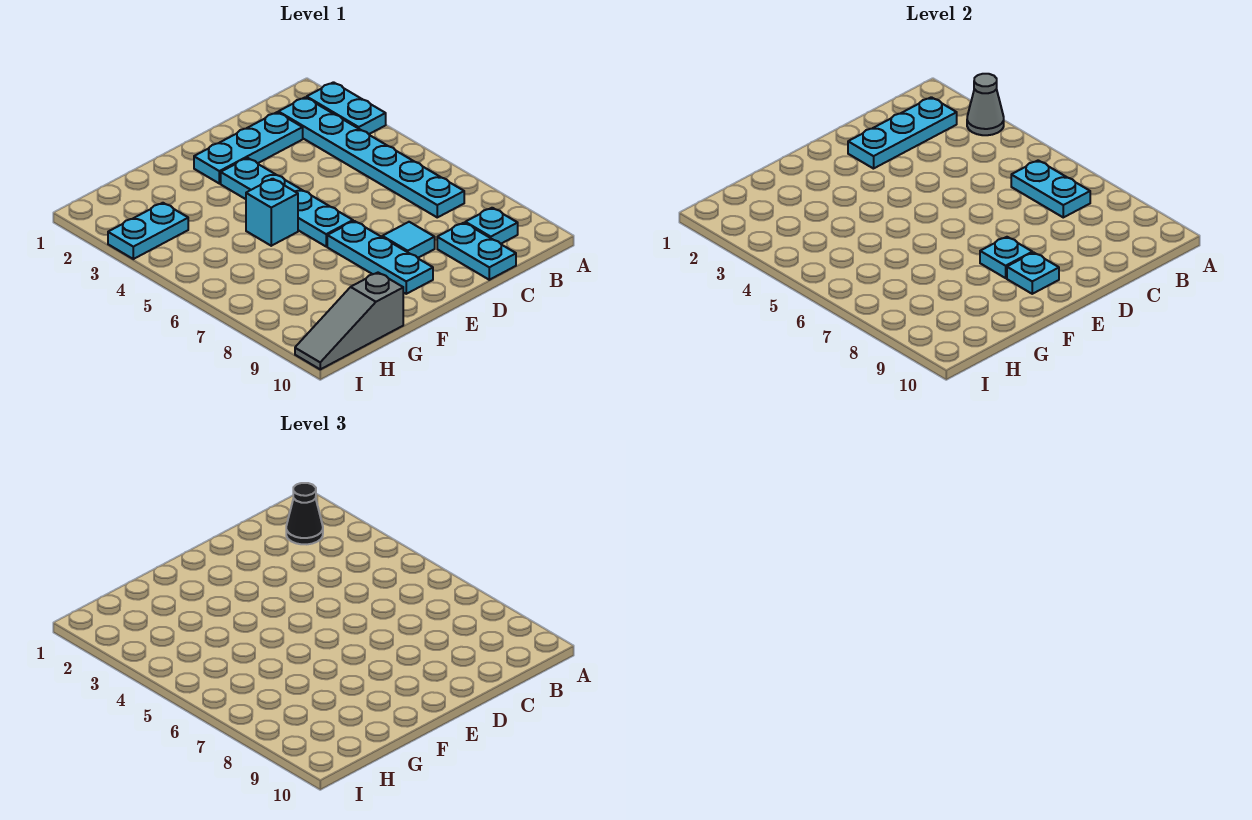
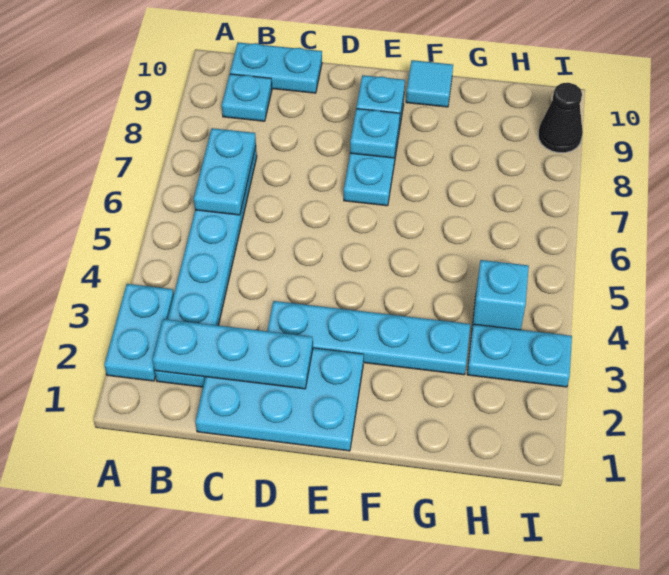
grey cone A3 level 2 -> none
black cone B2 level 3 -> black cone I9 level 1
cyan plate C2:E2 level 1 -> cyan plate C1:E2 level 1
cyan plate C9:C10 level 1 -> cyan plate B10:C10 level 1
cyan tile D8 level 1 -> cyan tile F10 level 1
cyan plate E3:E6 level 1 -> cyan plate D3:G3 level 1
cyan brick F5 level 1 -> cyan brick H4 level 1
grey slope G10:I10 level 1 top G -> none

